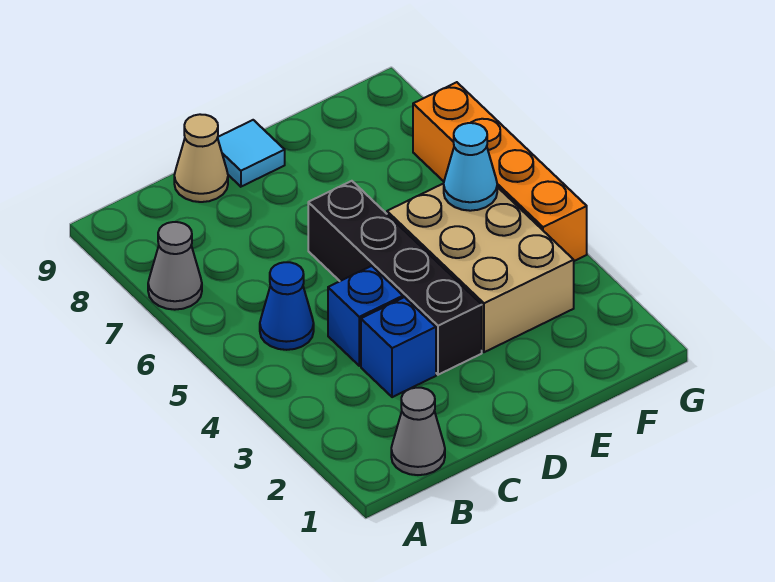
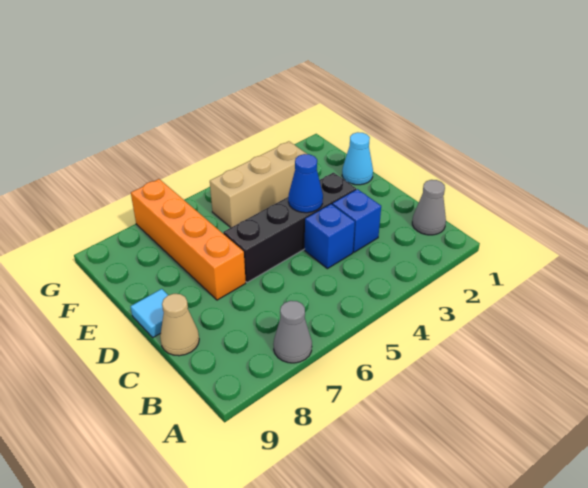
blue cone B5 level 1 -> blue cone D4 level 2
tan brick E3:F5 level 1 -> tan brick F3:F5 level 1
cyan cone F5 level 2 -> cyan cone E1 level 1
orange brick G4:G7 level 1 -> orange brick D7:G7 level 1

